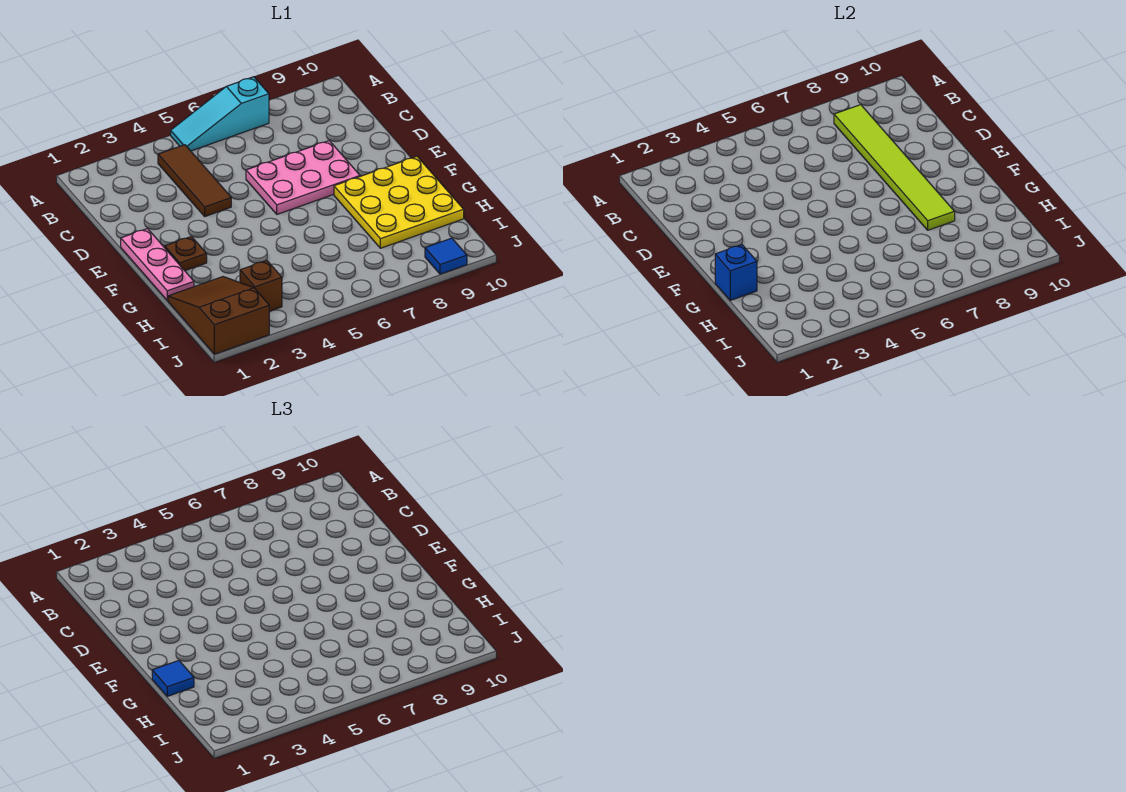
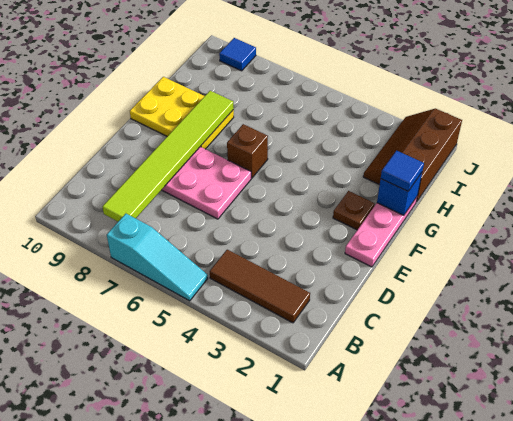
brown tile B4:D4 level 1 -> brown tile B2:B4 level 1
yellow plate F8:H10 level 1 -> yellow plate F8:G10 level 1
brown slope H1:J2 level 1 top J -> brown slope H1:J2 level 1 top 1
brown brick I3 level 1 -> brown brick F6 level 1

